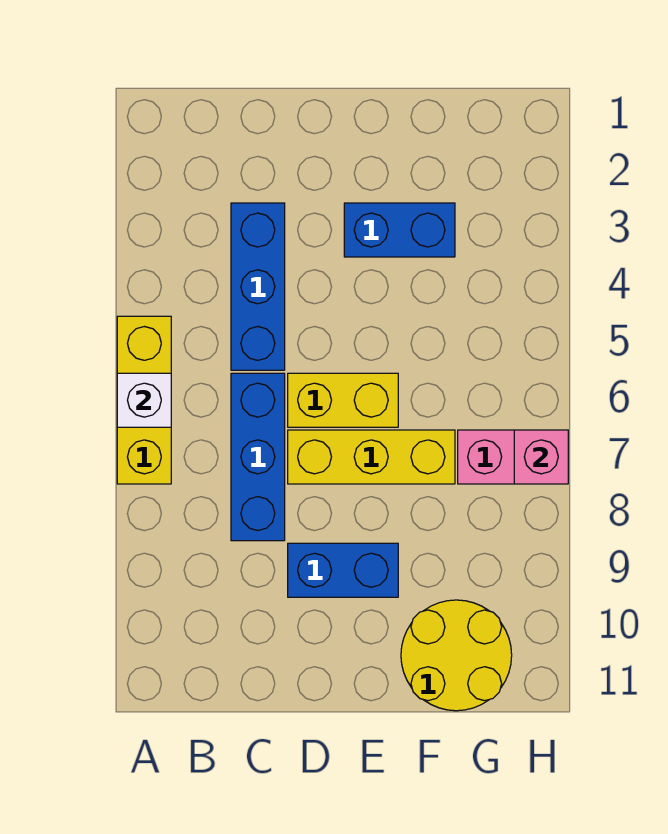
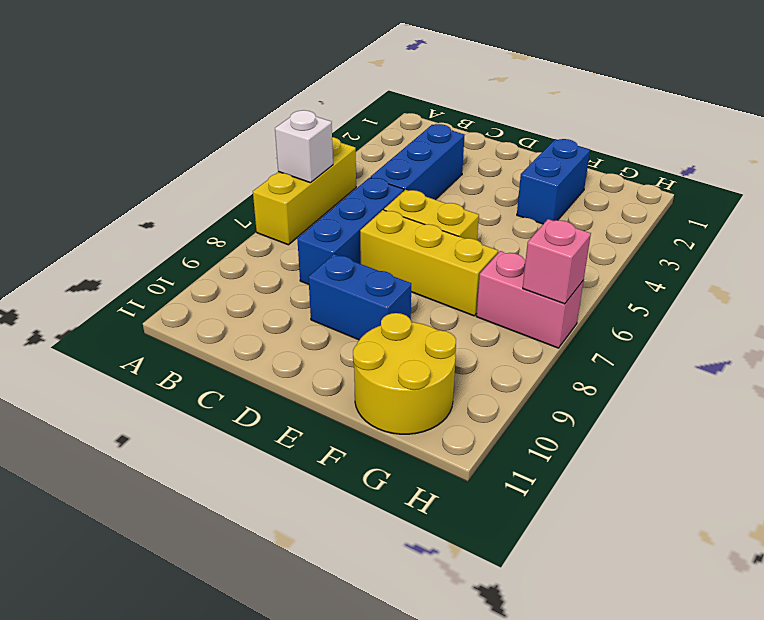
blue brick E3:F3 level 1 -> blue brick F2:F3 level 1

